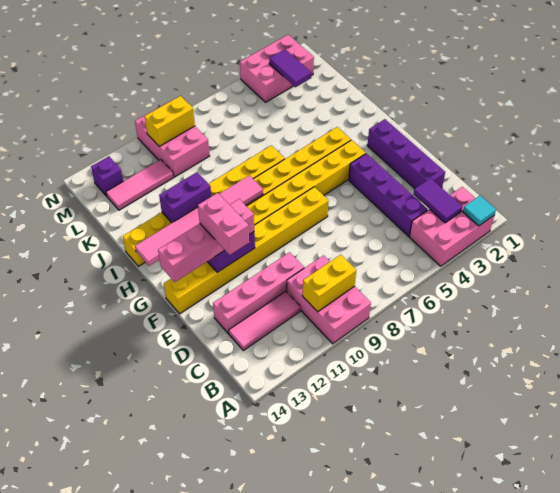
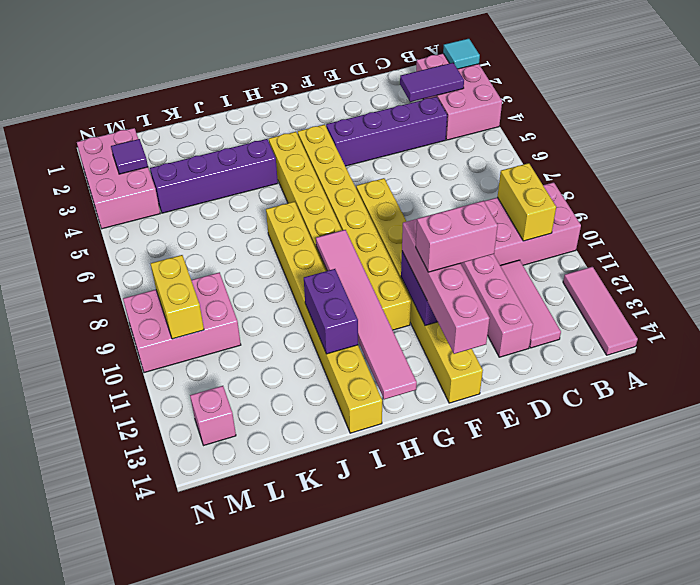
purple brick D2:G2 level 1 -> purple brick I4:L4 level 1
purple tile L3:M3 level 2 -> purple tile M3 level 2
pink tile L11:L13 level 1 -> pink tile A12:A14 level 1
purple brick M13 level 1 -> pink brick M13 level 1

